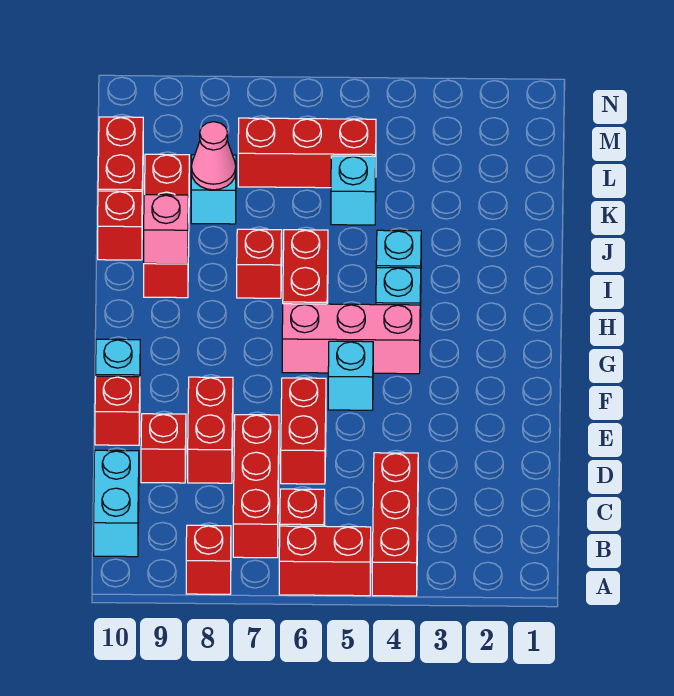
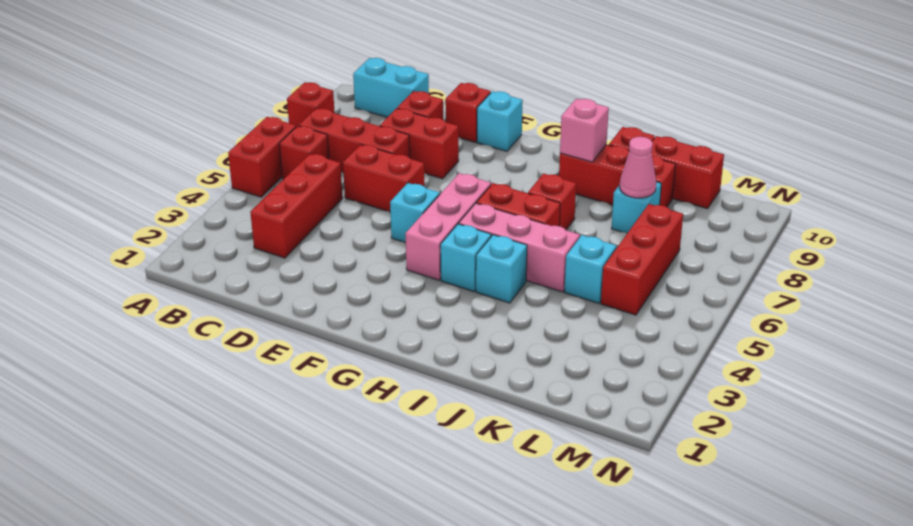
red brick A4:C4 level 1 -> red brick C3:C5 level 1
none -> pink brick H5:J5 level 1

